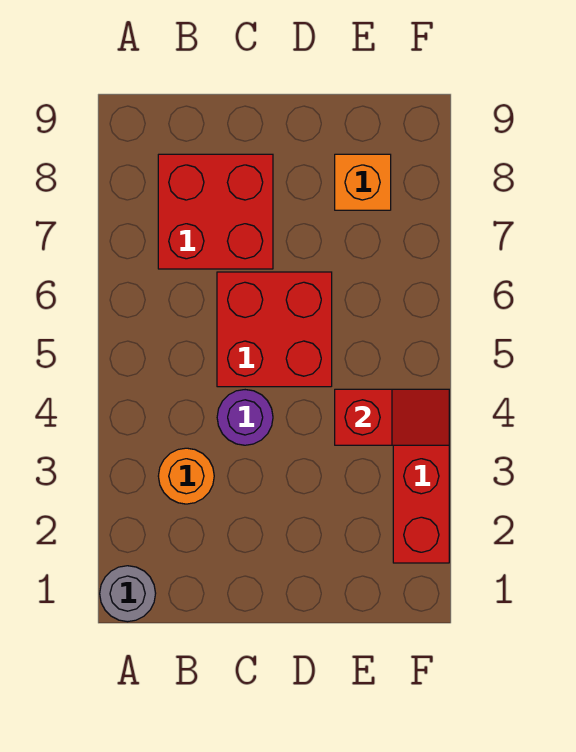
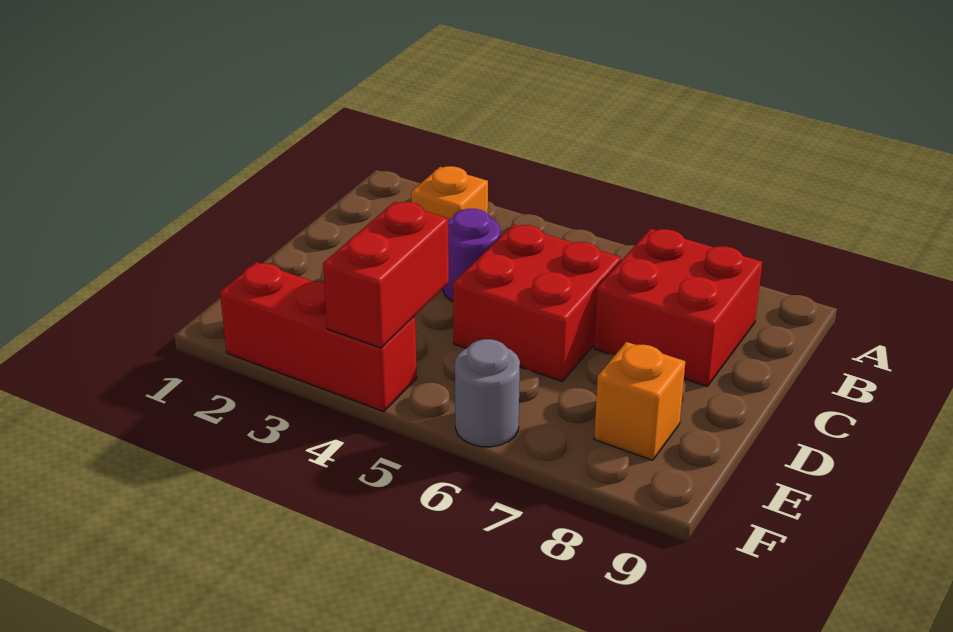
grey round brick A1 level 1 -> grey round brick F6 level 1
orange round brick B3 level 1 -> orange brick B3 level 1
red slope E4:F4 level 2 top E -> red brick E4:F4 level 2

